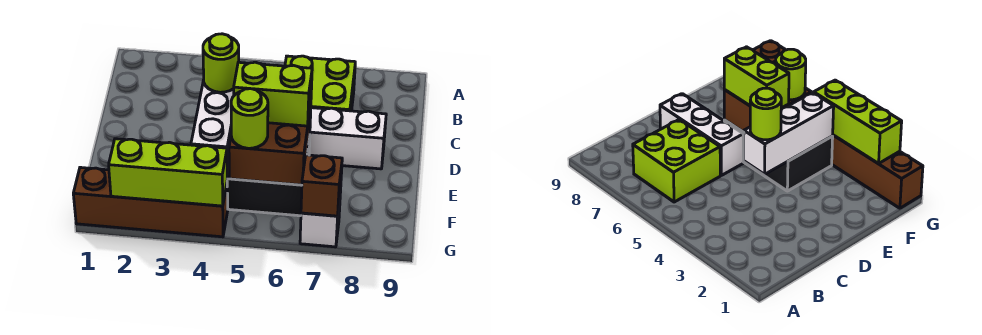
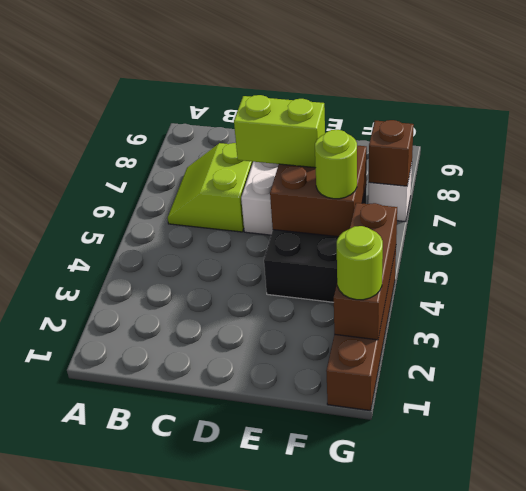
lime brick B6:C7 level 1 -> lime slope B6:C7 level 1 top C
white brick D4:F4 level 2 -> none
lime round brick D4 level 3 -> lime round brick G2 level 3
lime brick E5:E6 level 3 -> lime brick D6:E6 level 3
lime brick G2:G4 level 2 -> brown brick G2:G4 level 2

